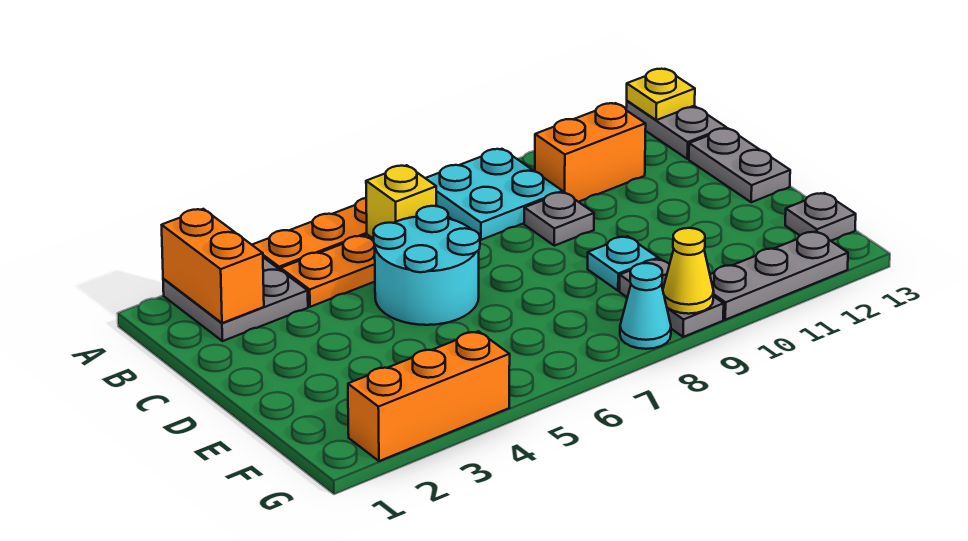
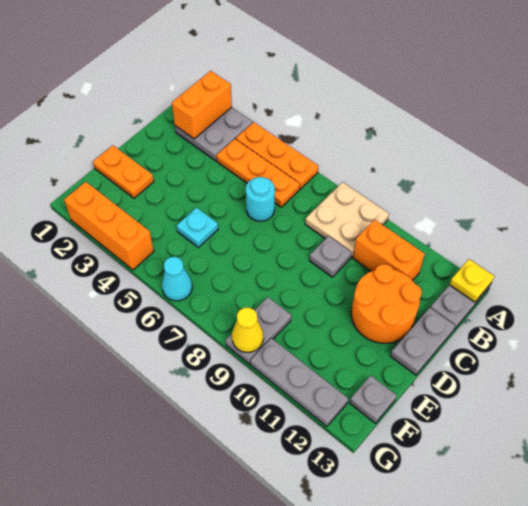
cyan plate A8:B9 level 1 -> tan plate A8:B9 level 1
yellow brick B6 level 2 -> none
cyan round brick C5:D6 level 1 -> cyan round brick C6 level 1
none -> orange round brick C11:D12 level 1
none -> orange plate E1:E2 level 1
cyan plate E9 level 1 -> cyan plate E5 level 1
cyan cone G8 level 1 -> cyan cone G6 level 1

